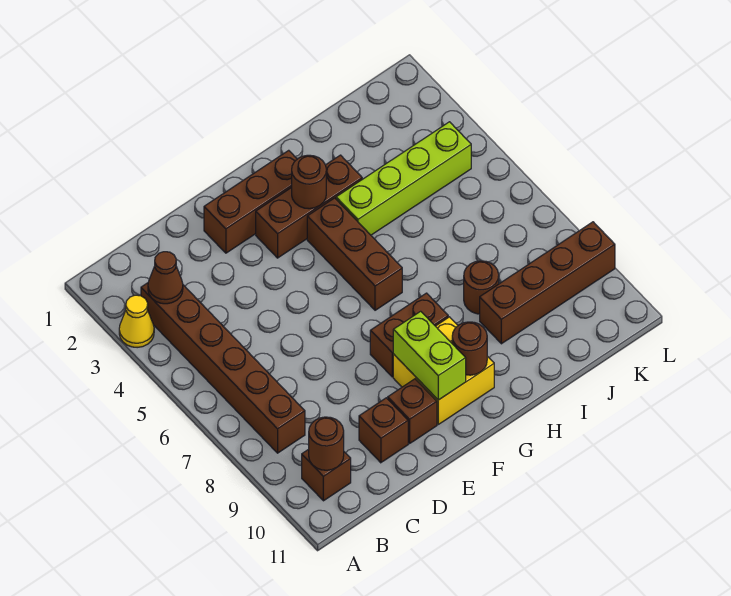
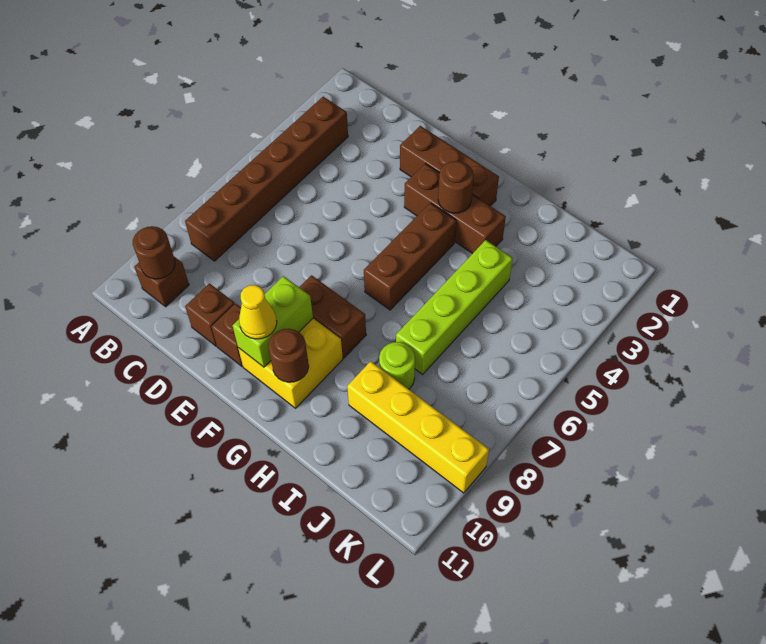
yellow cone A3 level 1 -> yellow cone F10 level 3
brown cone B3 level 2 -> none
lime brick H4:K4 level 1 -> lime brick I4:I7 level 1
brown round brick I8 level 1 -> lime round brick I8 level 1
brown brick I9:L9 level 1 -> yellow brick I9:L9 level 1

